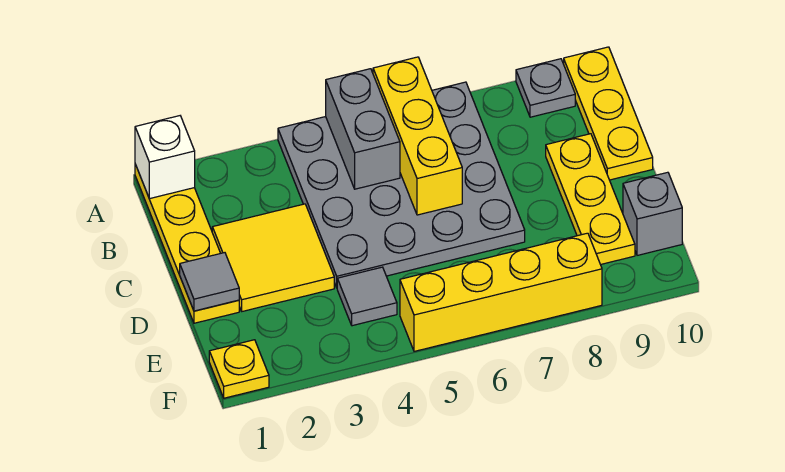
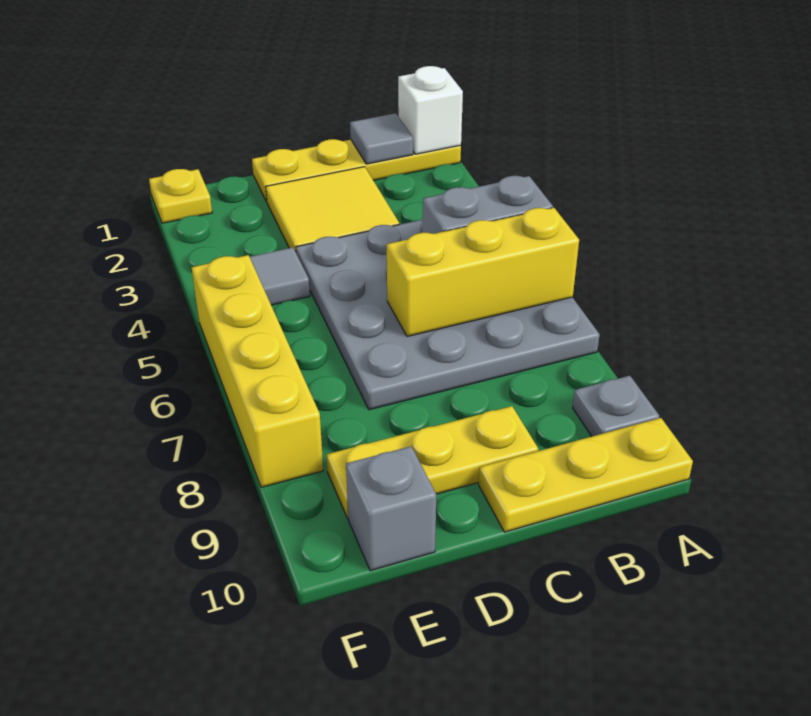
grey tile D1 level 2 -> grey tile B1 level 2

